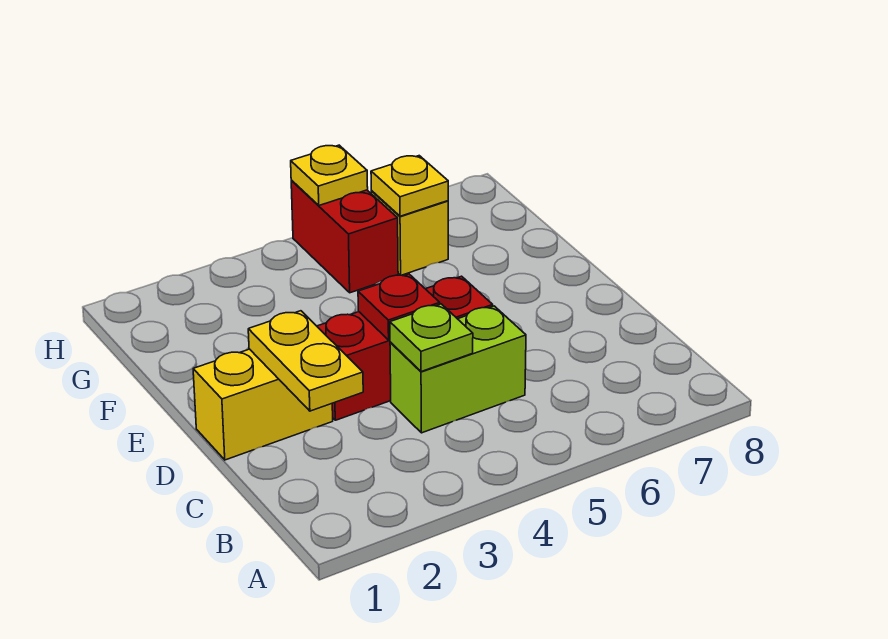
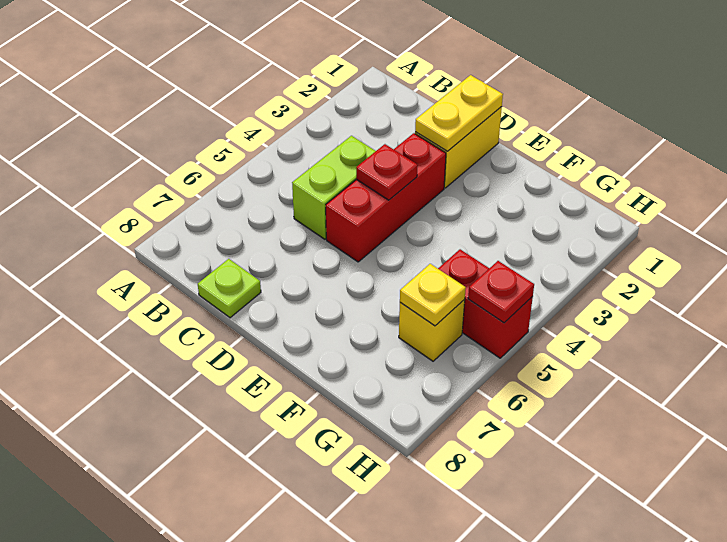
yellow plate C2:D2 level 2 -> yellow plate D1:D2 level 2
lime plate C4 level 2 -> lime plate C8 level 1
yellow plate H5 level 2 -> red plate H5 level 2

